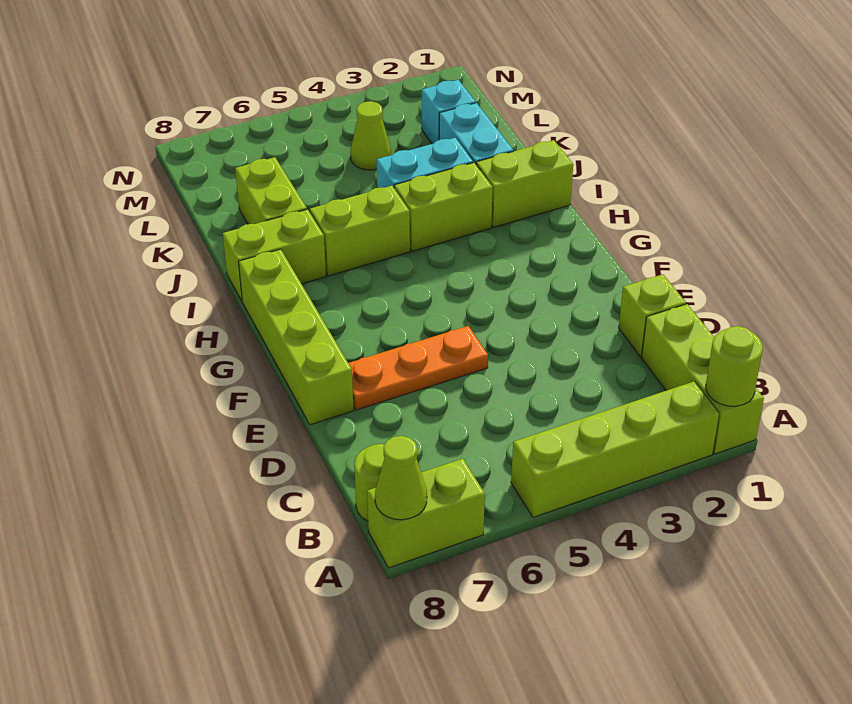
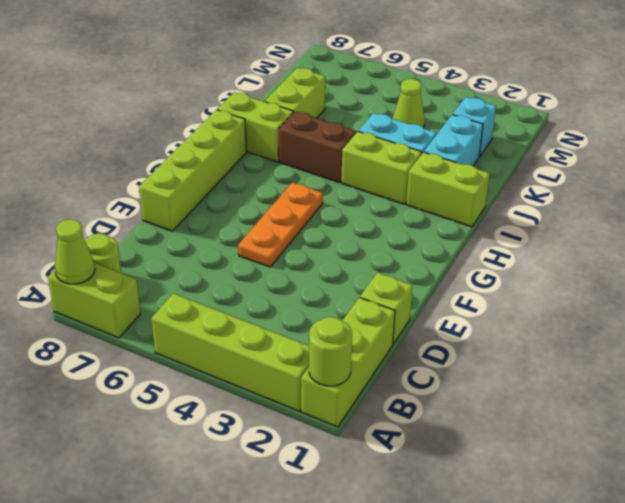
orange plate E5:E7 level 1 -> orange plate E5:G5 level 1
lime brick I5:I6 level 1 -> brown brick I5:I6 level 1

